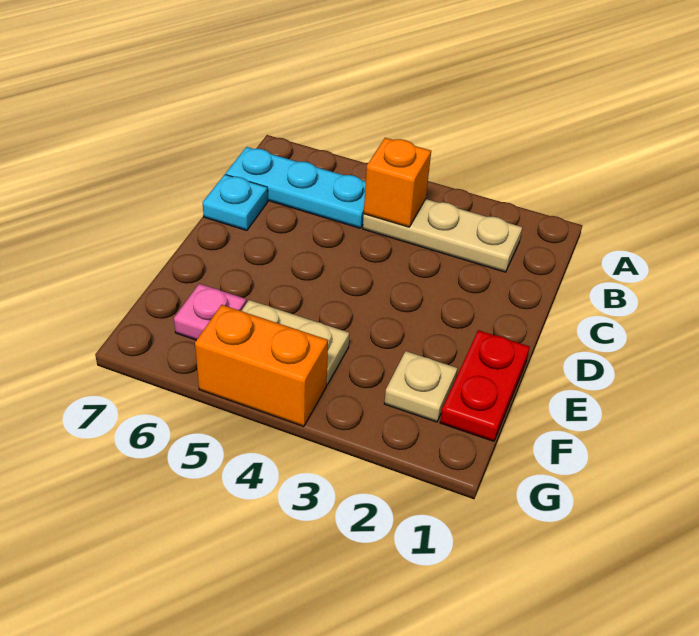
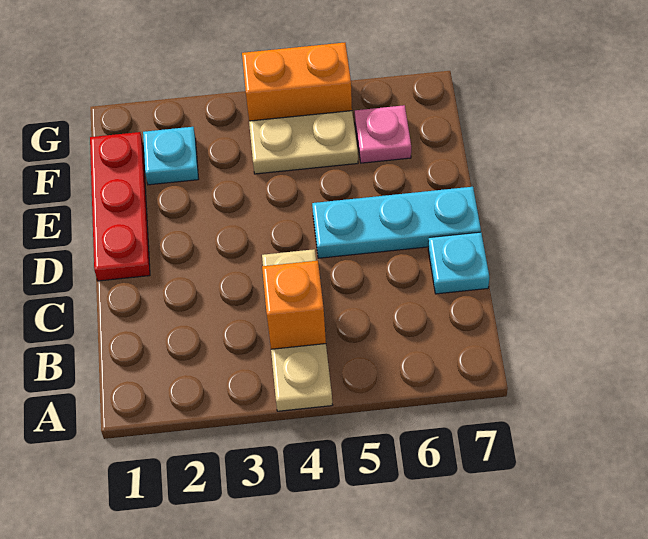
tan plate B2:B4 level 1 -> tan plate A4:C4 level 1
cyan plate B5:B7 level 1 -> cyan plate D5:D7 level 1
red plate E1:F1 level 1 -> red plate D1:F1 level 1
tan plate F2 level 1 -> cyan plate F2 level 1

